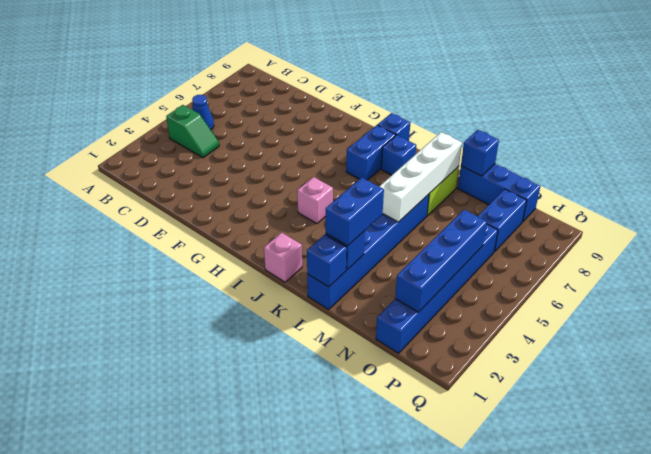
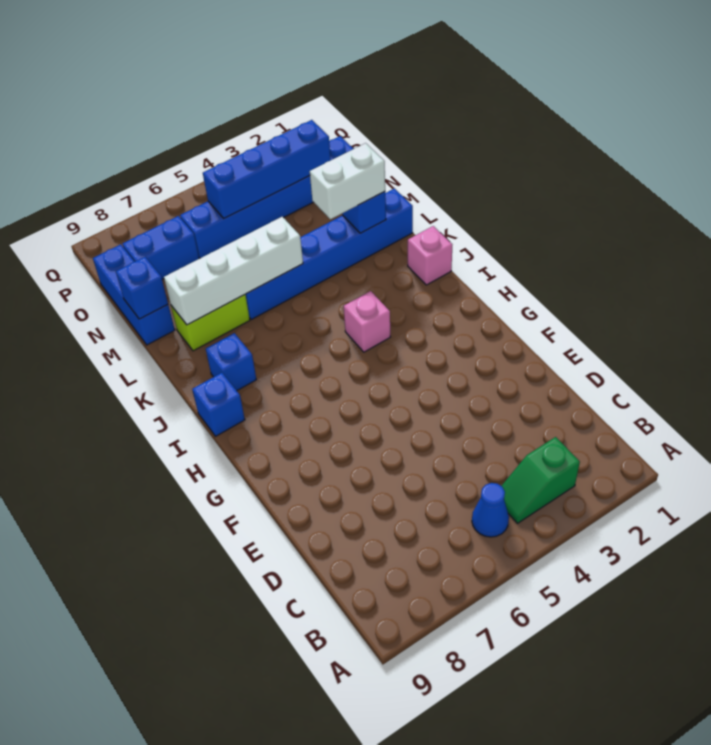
green slope B4:C4 level 1 top B -> green slope B3:B4 level 1 top 3
blue brick I7:I8 level 1 -> none
blue brick L1 level 2 -> none
blue brick L2:L3 level 3 -> white brick L2:L3 level 3

